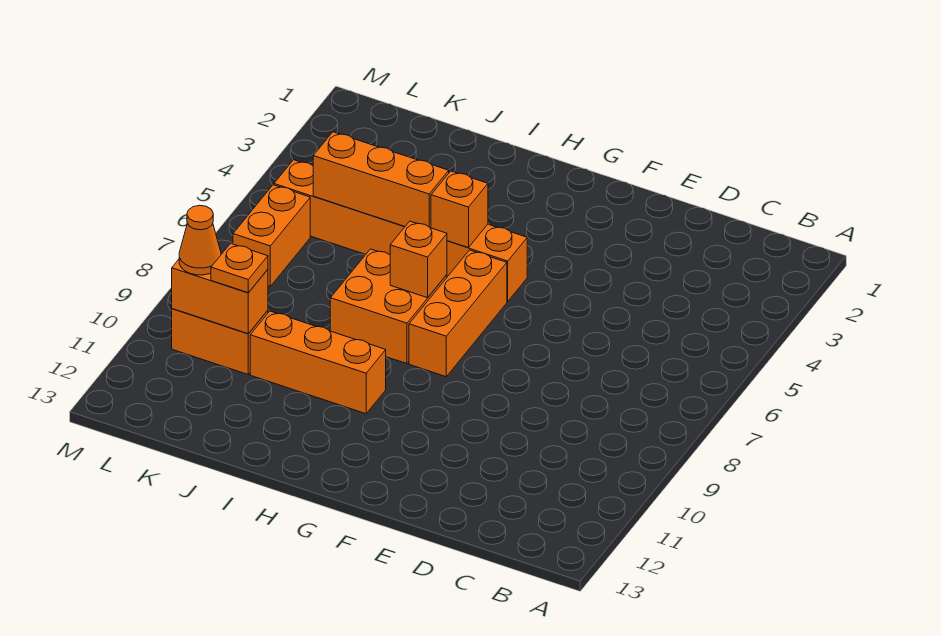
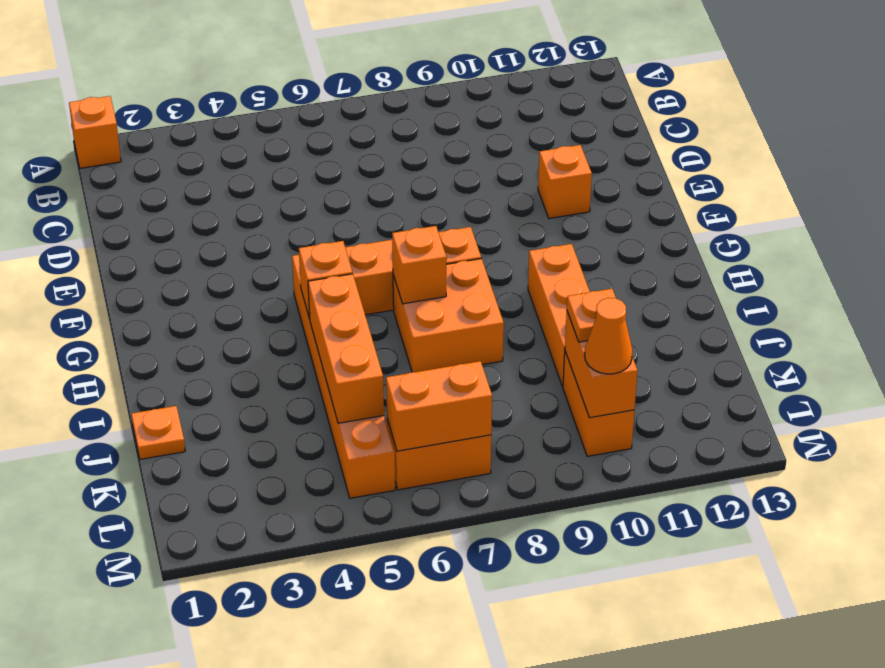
none -> orange brick A1 level 1
none -> orange brick E11 level 1
none -> orange plate J1 level 1
none -> orange brick L6:L7 level 2

